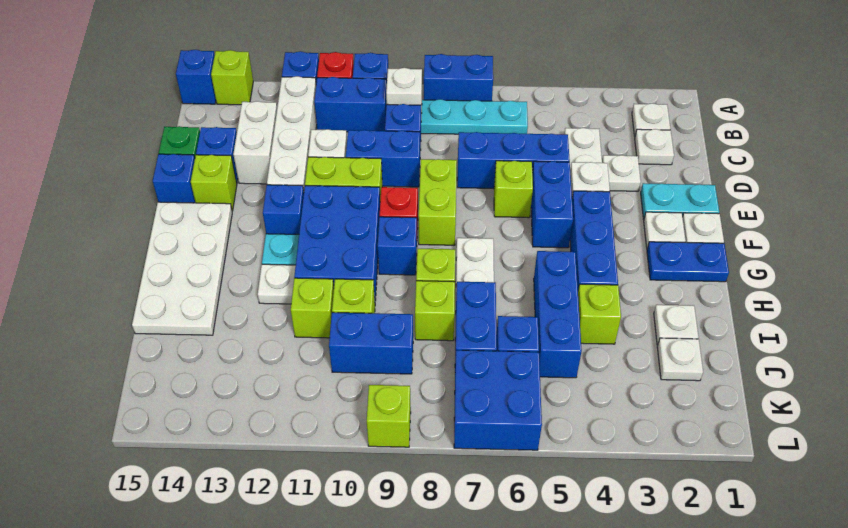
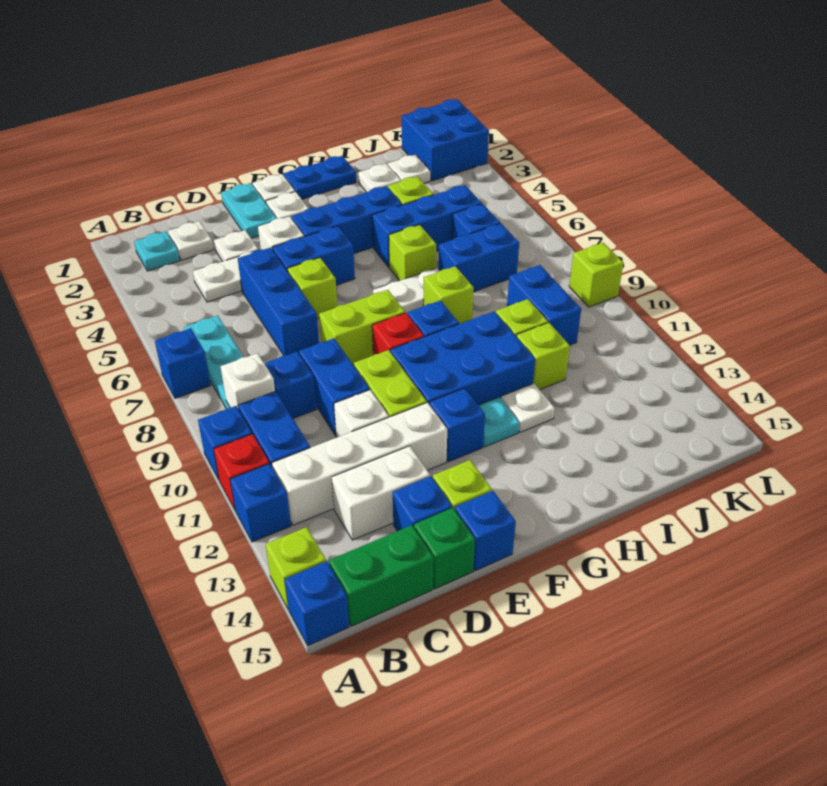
blue brick A7:A8 level 1 -> blue brick A7 level 1
white plate B2 level 1 -> cyan plate B2 level 1
none -> green brick B15:C15 level 1
white plate F14:I15 level 1 -> none
blue plate G1:G2 level 1 -> blue plate G1:H1 level 1
lime brick I8 level 1 -> lime brick H6 level 1
blue brick K6:L7 level 1 -> blue brick K1:L2 level 1

